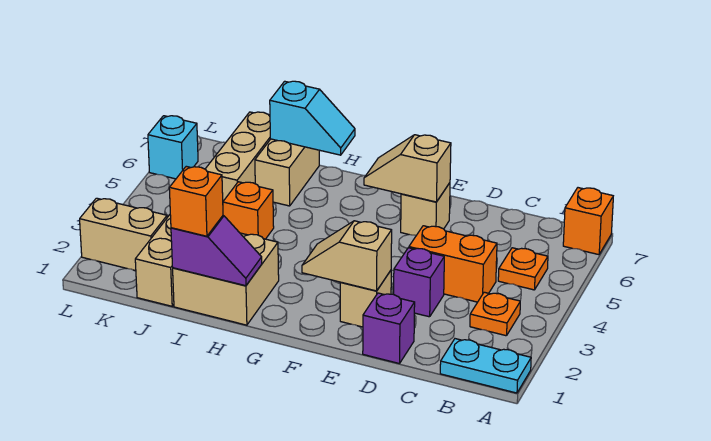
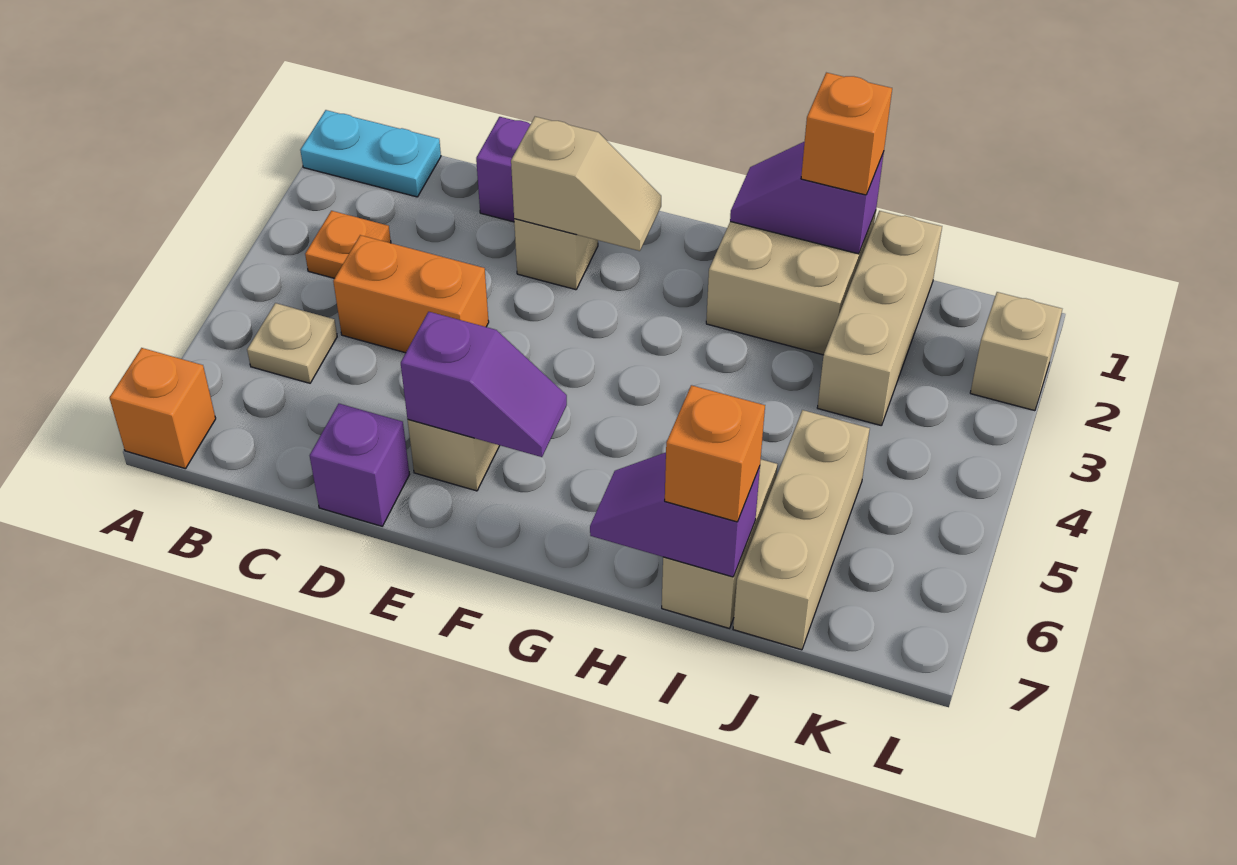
orange plate B5 level 1 -> tan plate B5 level 1
purple brick D3 level 1 -> purple brick D7 level 1
tan slope E6:F6 level 2 top E -> purple slope E6:F6 level 2 top E
cyan slope H7:I7 level 2 top I -> purple slope H7:I7 level 2 top I
orange brick I4 level 1 -> orange brick I7 level 3
tan brick K2:L2 level 1 -> tan brick L2 level 1
cyan brick L6 level 1 -> none

